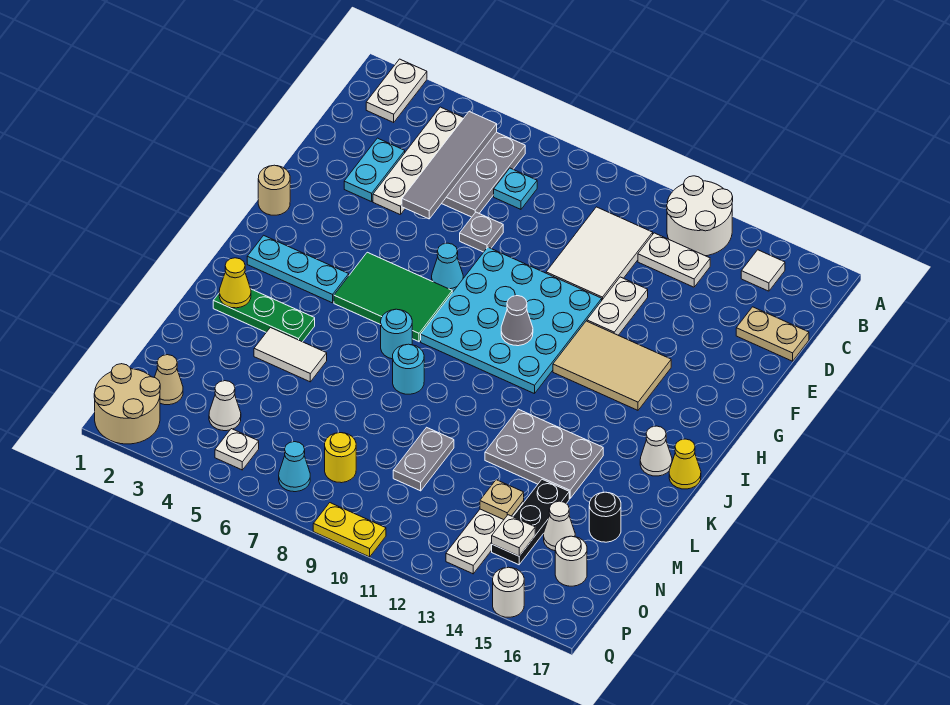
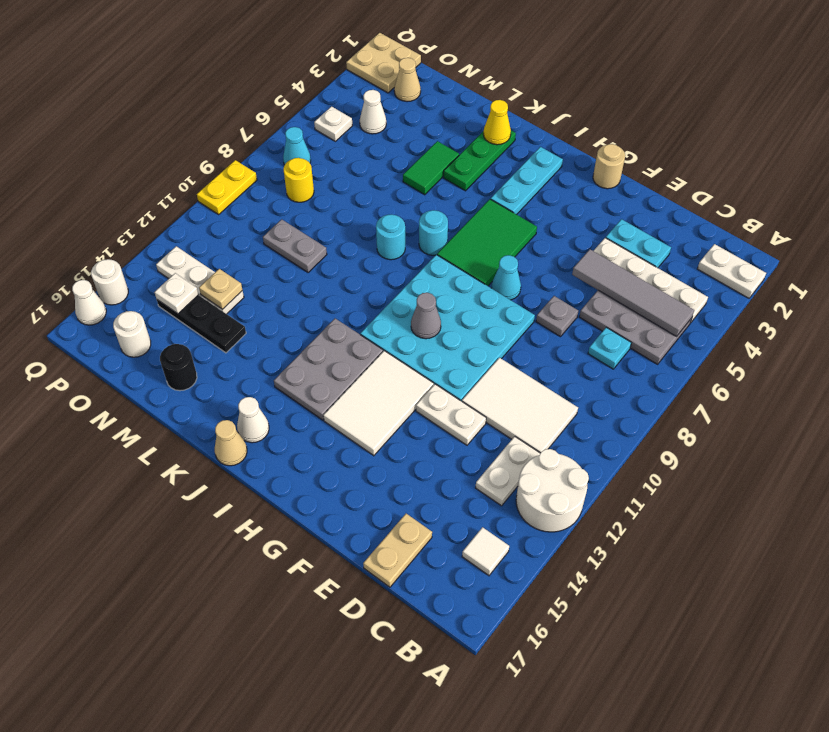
tan tile G12:H14 level 1 -> white tile G12:H14 level 1
yellow cone J17 level 1 -> tan cone J17 level 1
grey plate K12:L14 level 1 -> grey plate I12:J14 level 1
white tile L4:L5 level 1 -> green tile L4:L5 level 1
white cone N15 level 1 -> white cone Q16 level 1
tan round brick P1:Q2 level 1 -> tan plate P1:Q2 level 1

